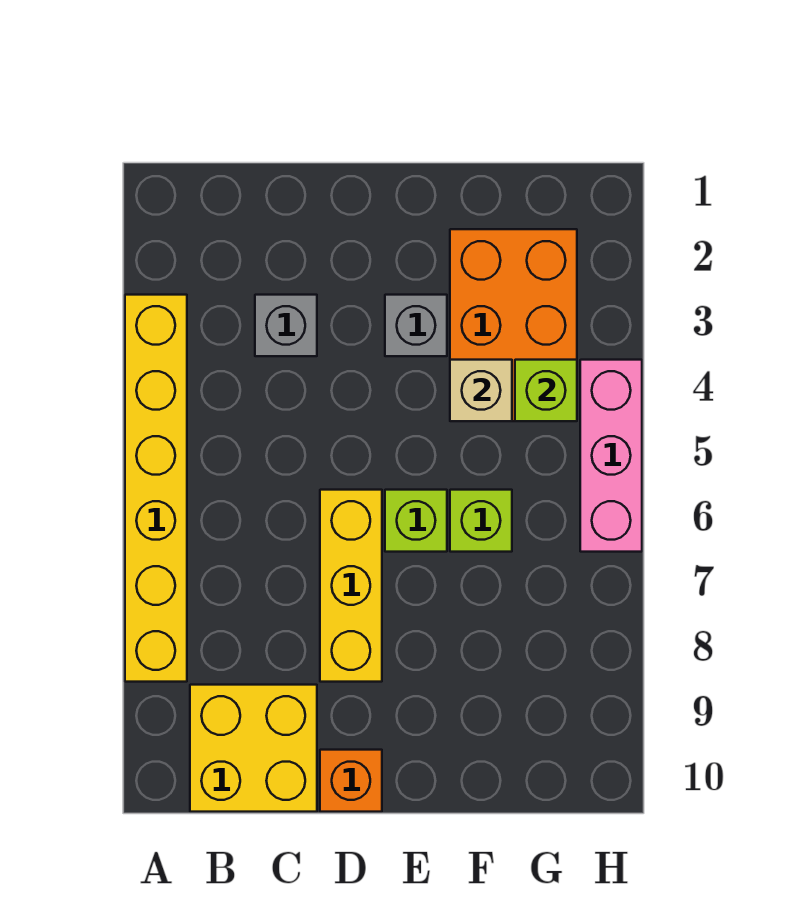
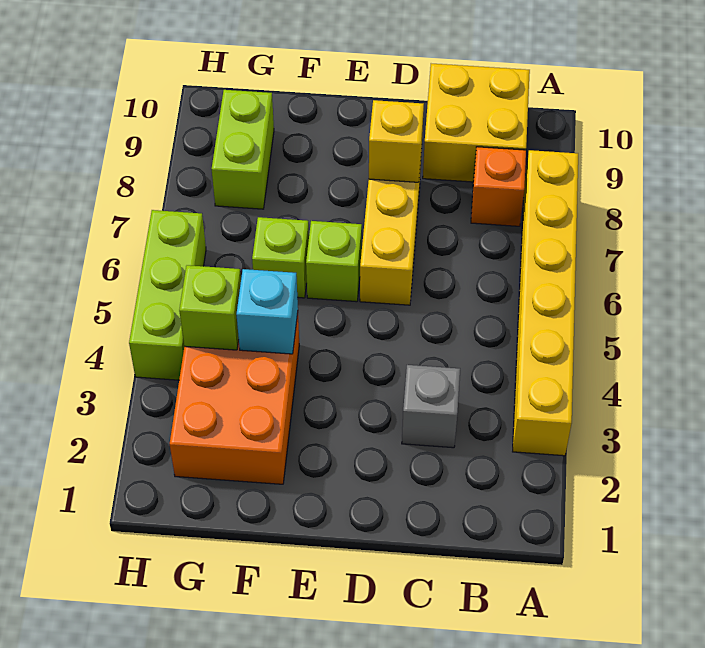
none -> yellow brick D8 level 2
orange brick D10 level 1 -> orange brick B8 level 1
grey brick E3 level 1 -> none
tan brick F4 level 2 -> cyan brick F4 level 2
none -> lime brick G8:G9 level 1
pink brick H4:H6 level 1 -> lime brick H4:H6 level 1

